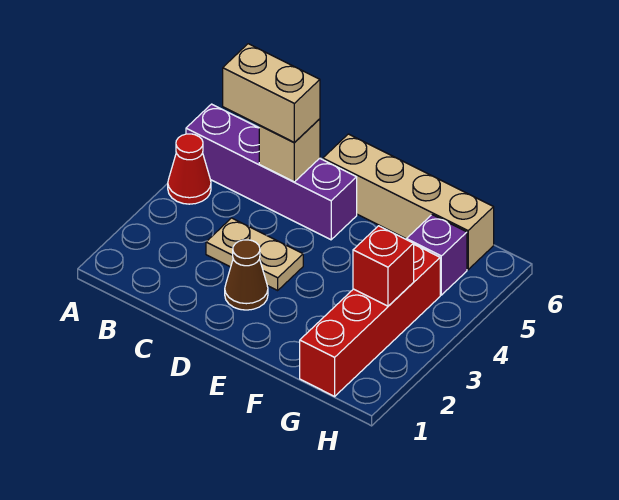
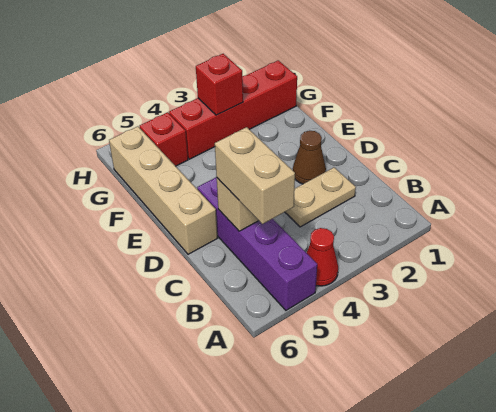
tan plate C3:D3 level 1 -> tan plate C2:C3 level 1
purple brick G5 level 1 -> red brick G5 level 1

